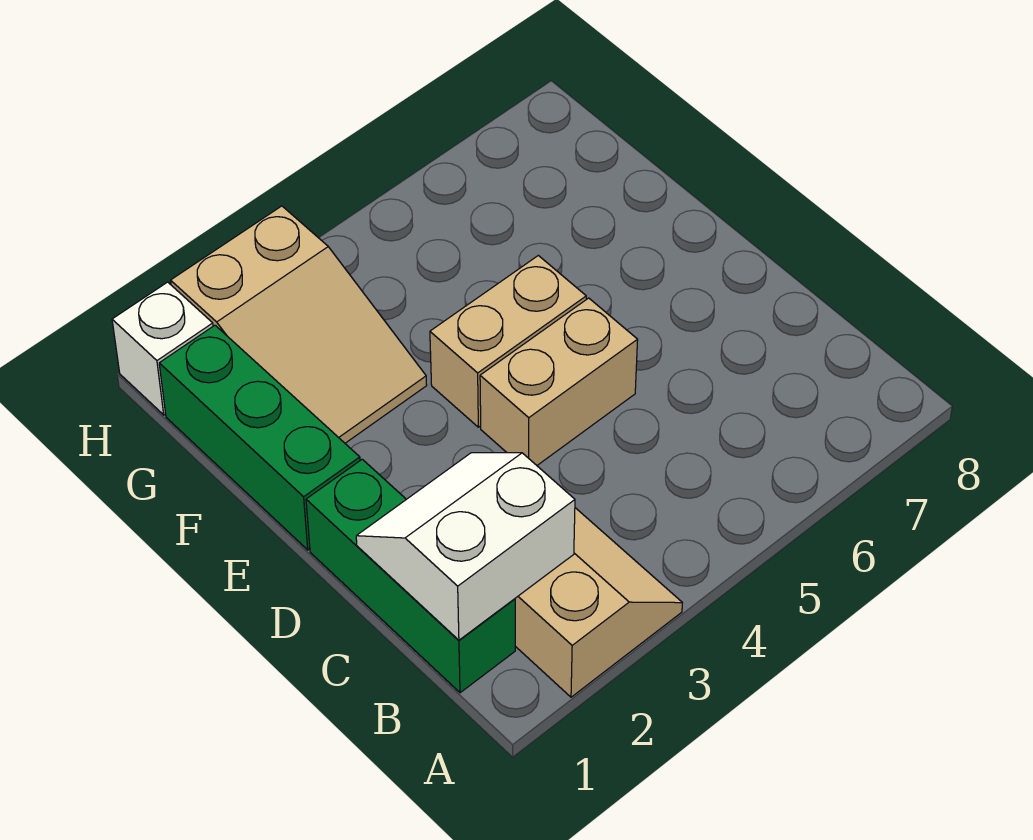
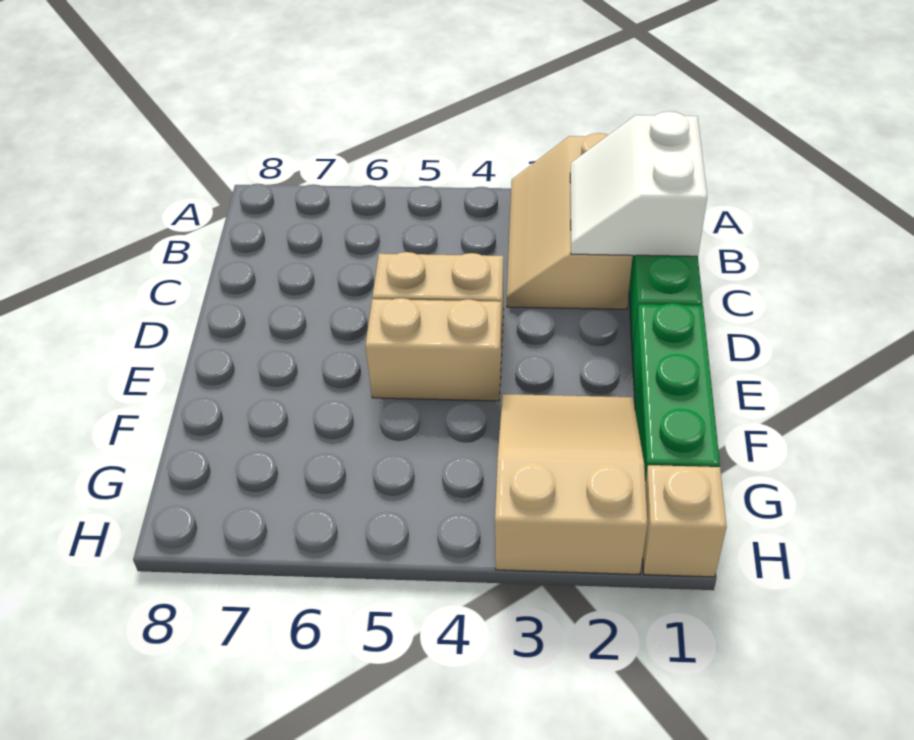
white slope B1:C2 level 2 top B -> white slope B1:C2 level 2 top 1
white brick H1 level 1 -> tan brick H1 level 1

